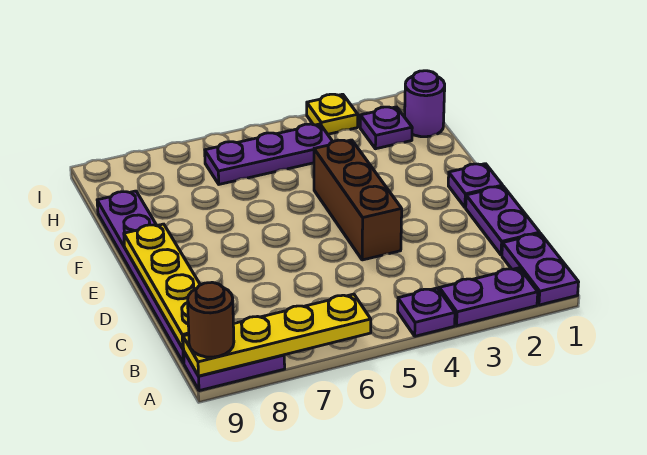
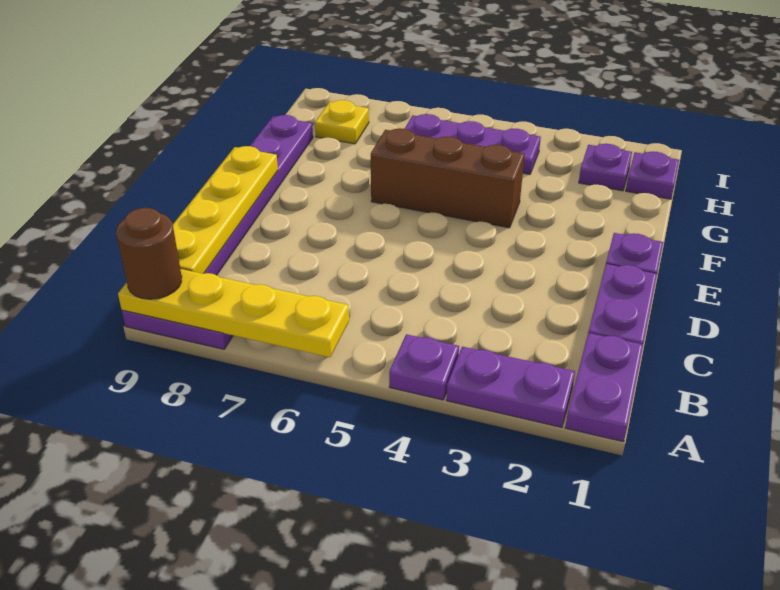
brown brick D4:F4 level 1 -> brown brick F4:F6 level 1
purple round brick H1 level 1 -> purple plate H1 level 1
yellow plate I3 level 1 -> yellow plate H8 level 1

